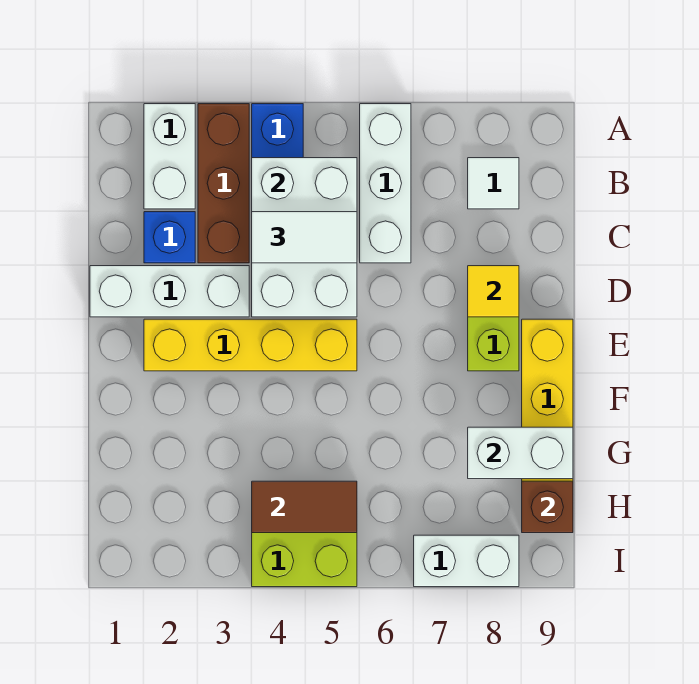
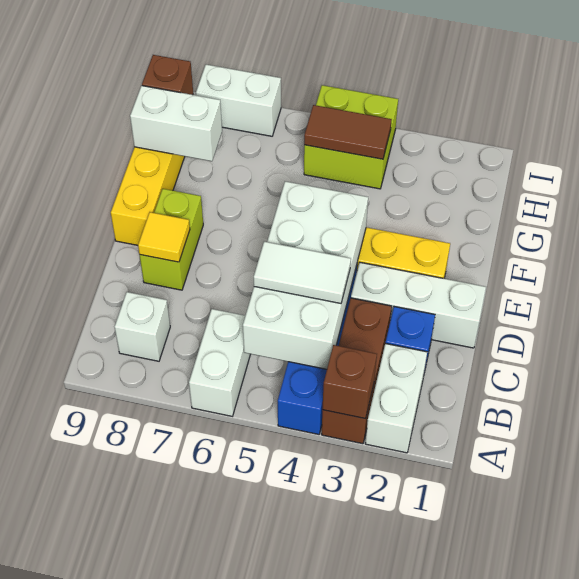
none -> brown brick A3 level 2
white brick A6:C6 level 1 -> white brick A6:B6 level 1
white brick B4:D5 level 2 -> white brick B4:E5 level 2
white tile B8 level 1 -> white brick B8 level 1

